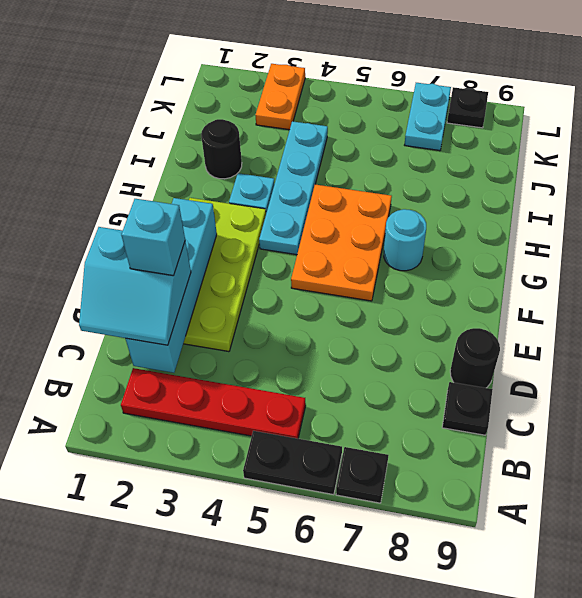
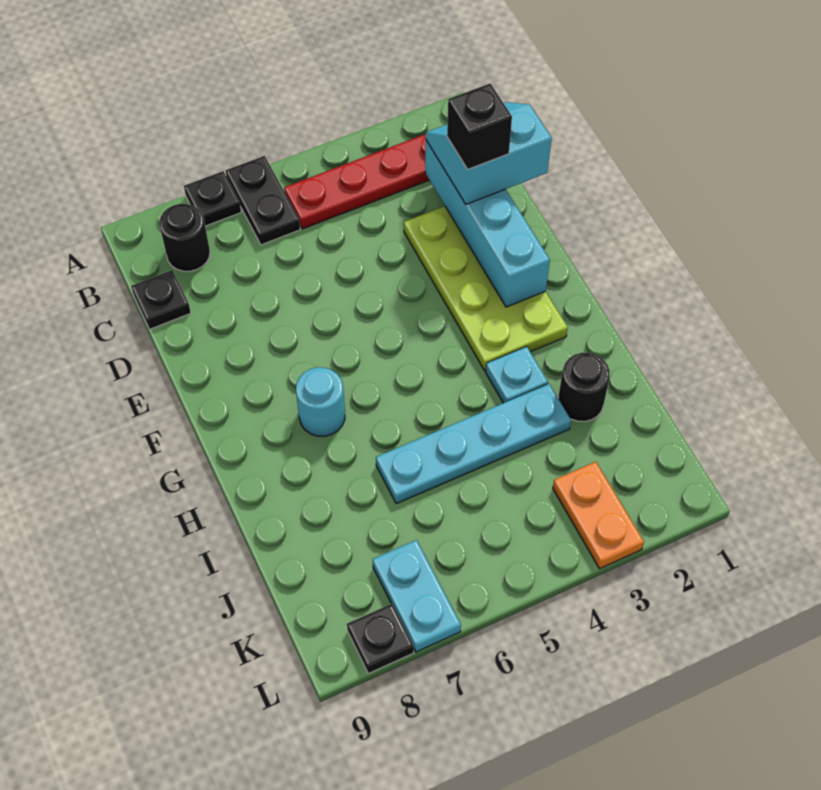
black plate A5:A6 level 1 -> black plate A6:B6 level 1
cyan brick D2 level 4 -> black brick D2 level 4
black round brick D9 level 1 -> black round brick B8 level 1
orange plate F5:H6 level 1 -> none
cyan plate G4:J4 level 1 -> cyan plate I3:I6 level 1

